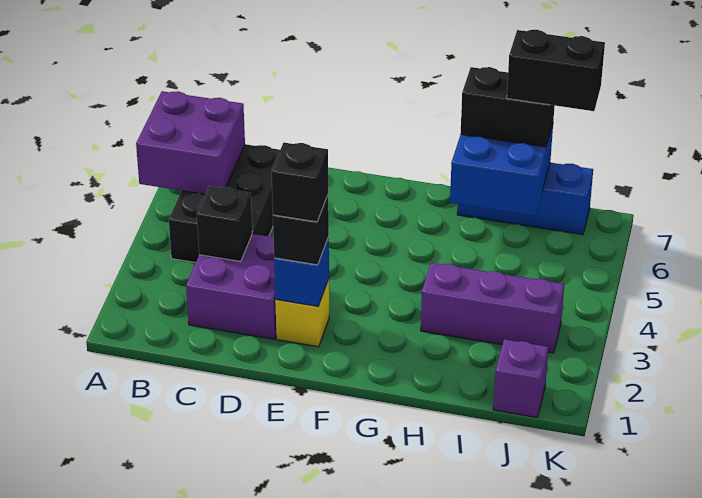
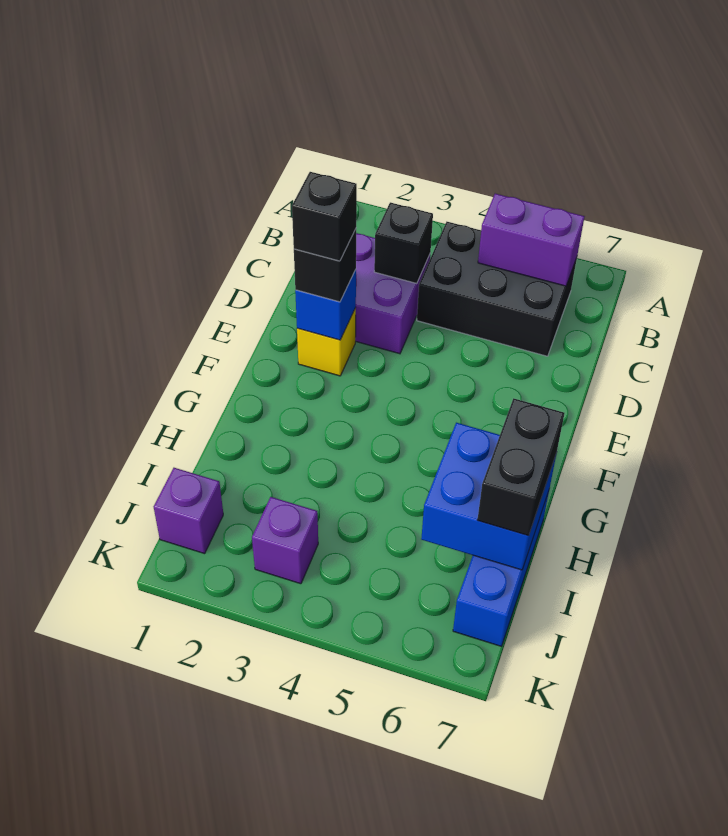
purple brick A5:B6 level 2 -> purple brick B5:B6 level 2
purple brick H3:J3 level 1 -> purple brick J3 level 1
black brick I7:J7 level 4 -> none

